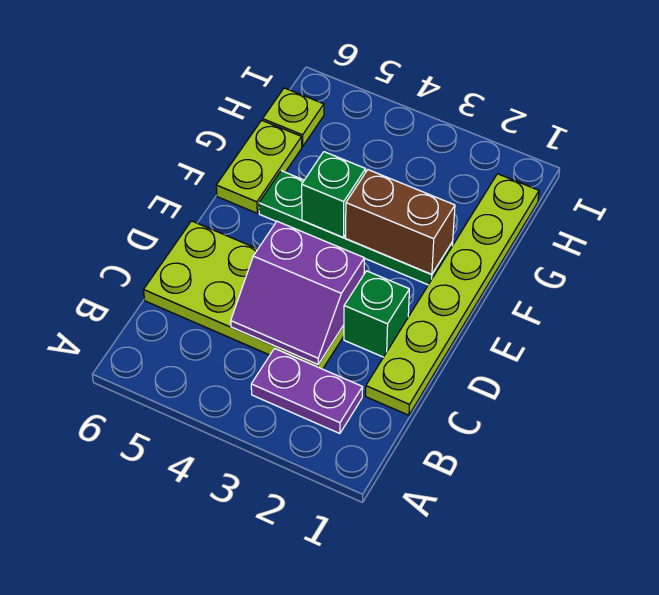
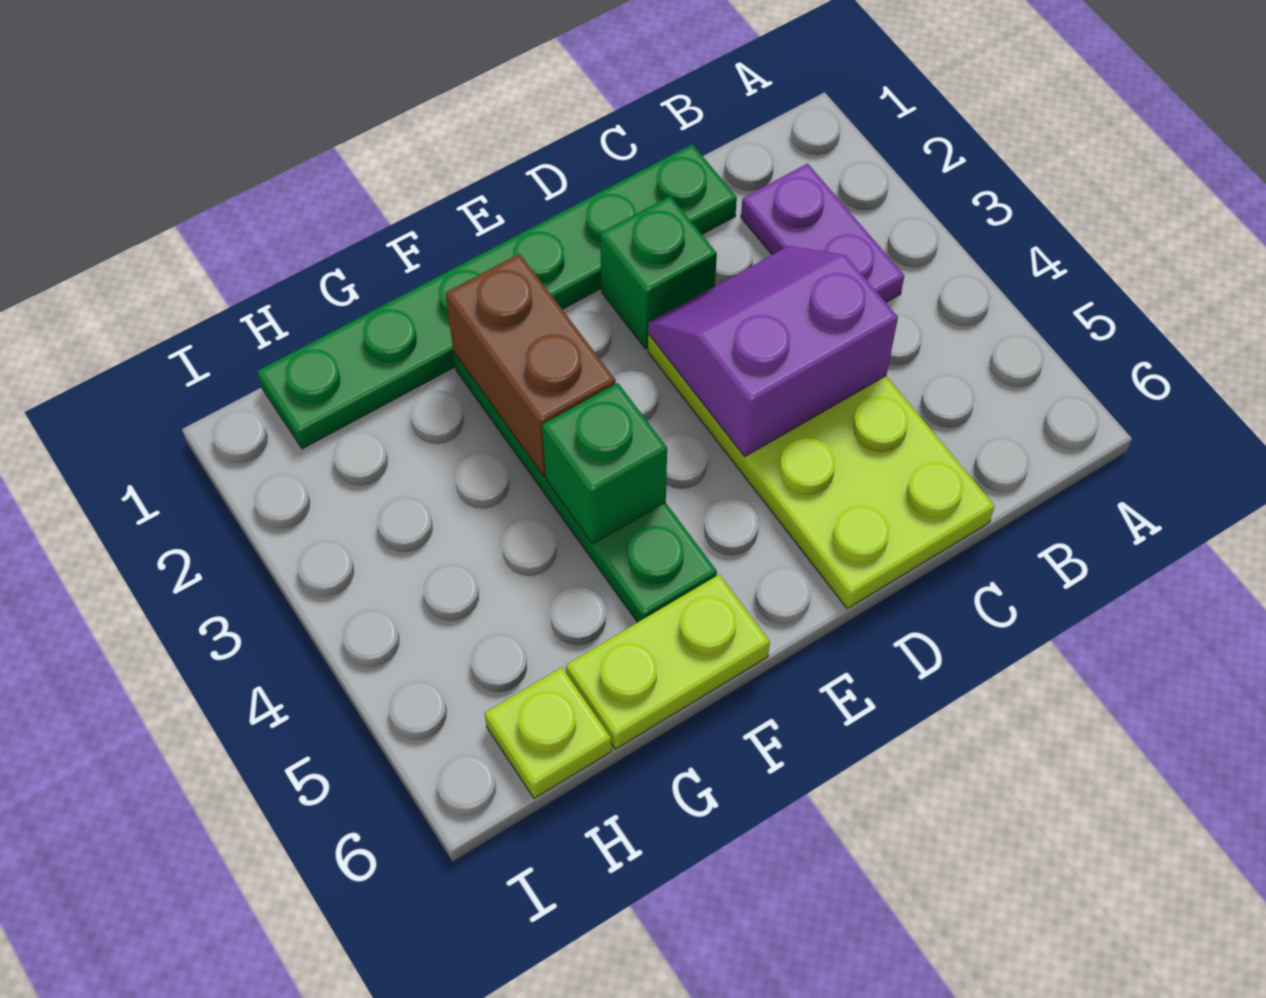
lime plate C1:H1 level 1 -> green plate C1:H1 level 1
purple slope C3:D4 level 2 top D -> purple slope C3:D4 level 2 top 4

